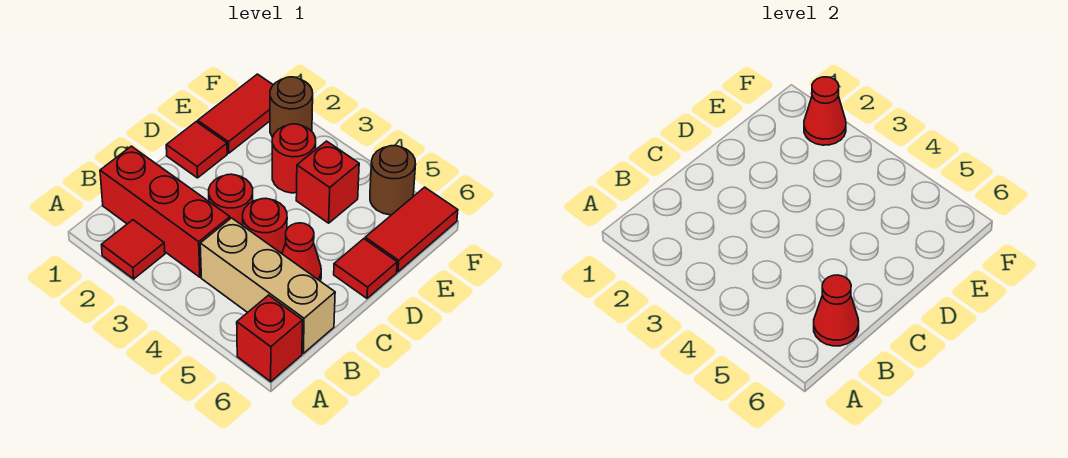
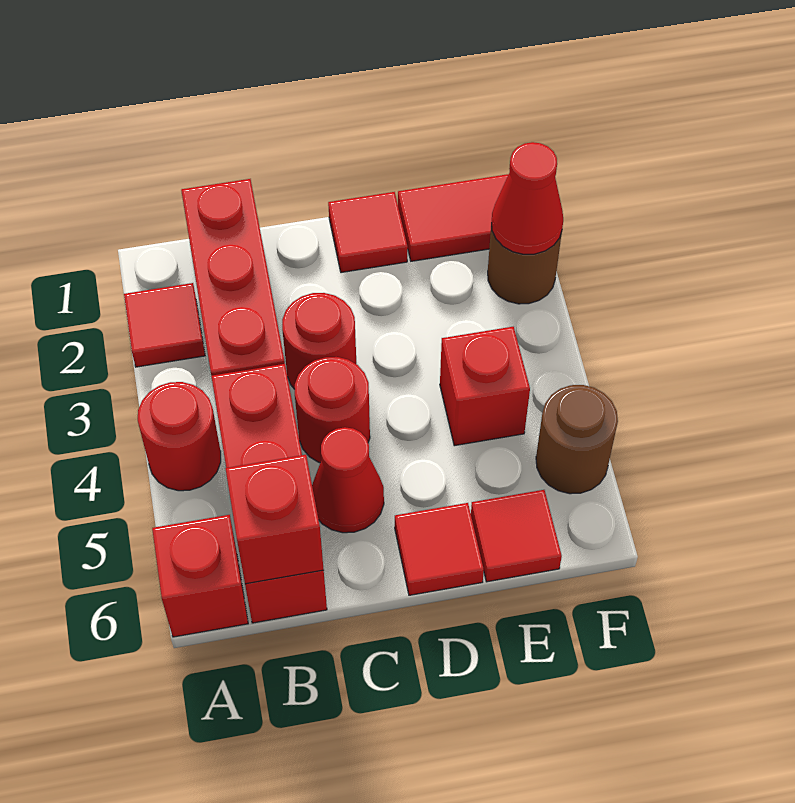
tan brick B4:B6 level 1 -> red brick B4:B6 level 1
red cone B6 level 2 -> red brick B6 level 2
red round brick E3 level 1 -> red round brick A4 level 1
red tile E6:F6 level 1 -> red tile E6 level 1

